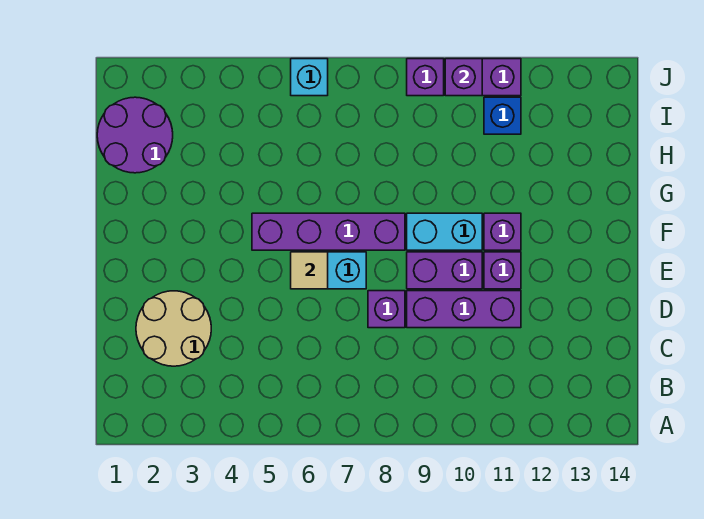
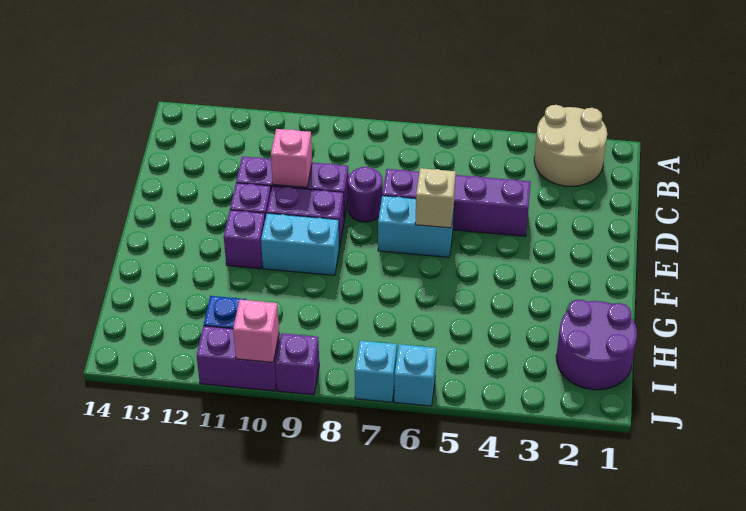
tan round brick C2:D3 level 1 -> tan round brick A2:B3 level 1
purple brick D8 level 1 -> purple round brick D8 level 1
none -> pink brick D10 level 2
tan tile E6 level 2 -> tan brick E6 level 2
purple brick F5:F8 level 1 -> purple brick D4:D7 level 1
none -> cyan brick J7 level 1
purple brick J10 level 2 -> pink brick J10 level 2

